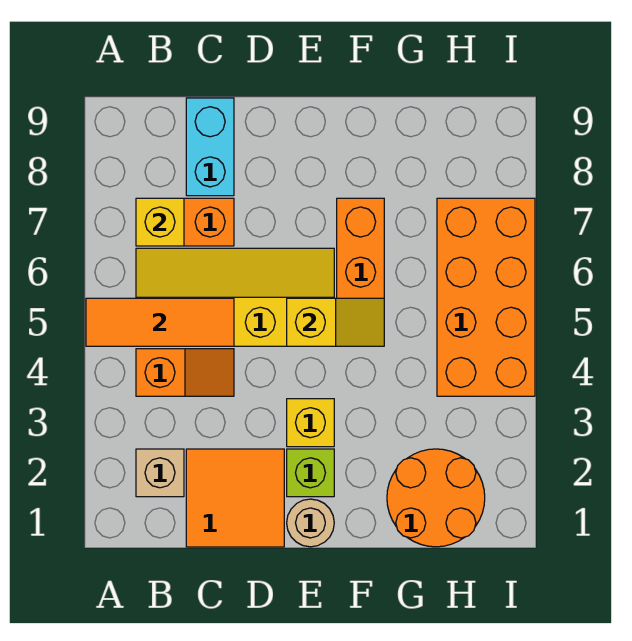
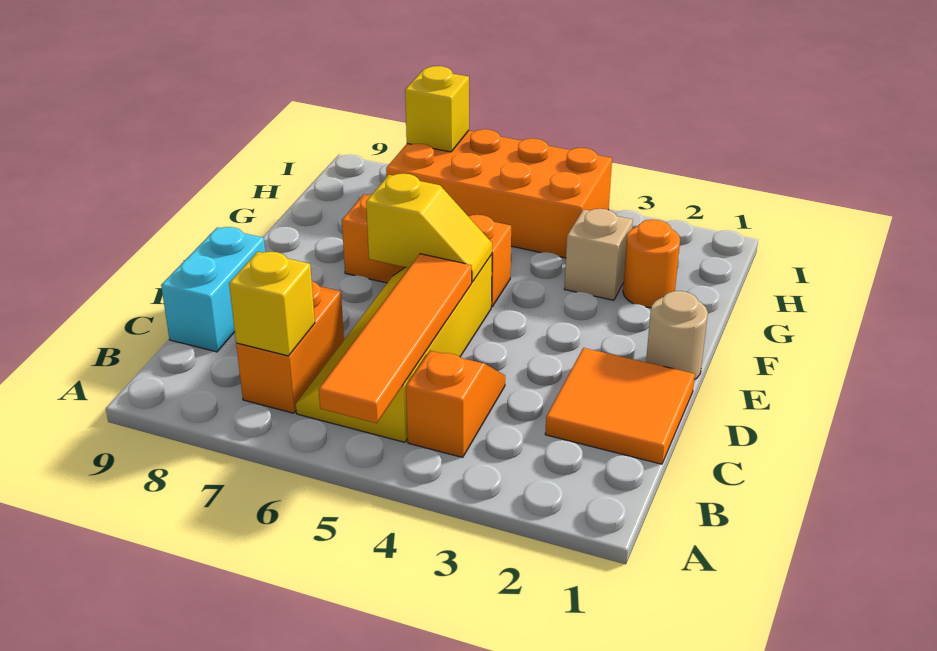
orange tile A5:C5 level 2 -> orange tile A5:D5 level 2
tan brick B2 level 1 -> tan brick G3 level 1
cyan brick C8:C9 level 1 -> cyan brick C9:D9 level 1
lime brick E2 level 1 -> none
yellow brick E3 level 1 -> yellow brick I7 level 2
yellow slope E5:F5 level 2 top E -> yellow slope E5:E6 level 2 top 6
orange round brick G1:H2 level 1 -> orange round brick G2 level 1

